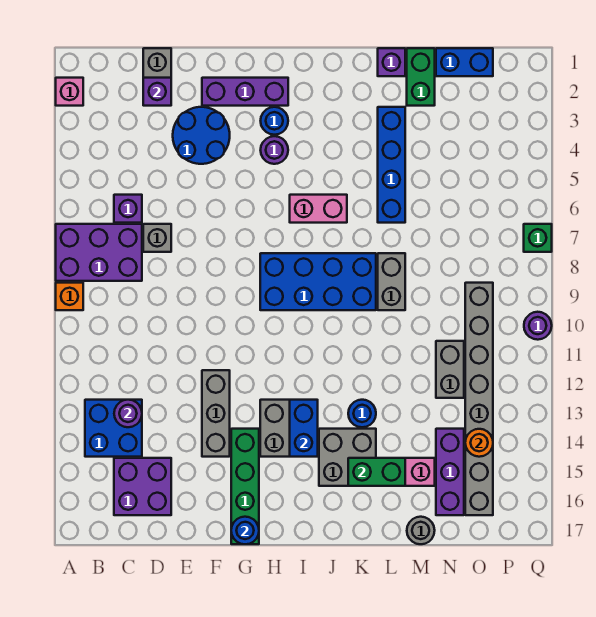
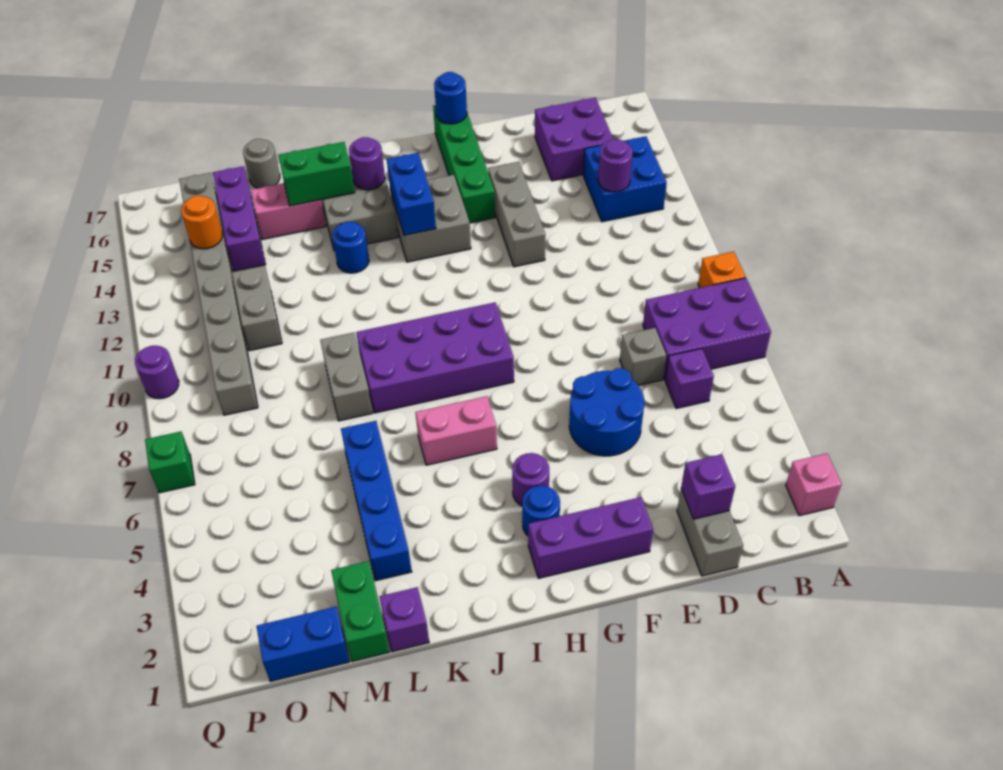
blue round brick E3:F4 level 1 -> blue round brick E5:F6 level 1
blue brick H8:K9 level 1 -> purple brick H8:K9 level 1
none -> purple round brick J15 level 2

